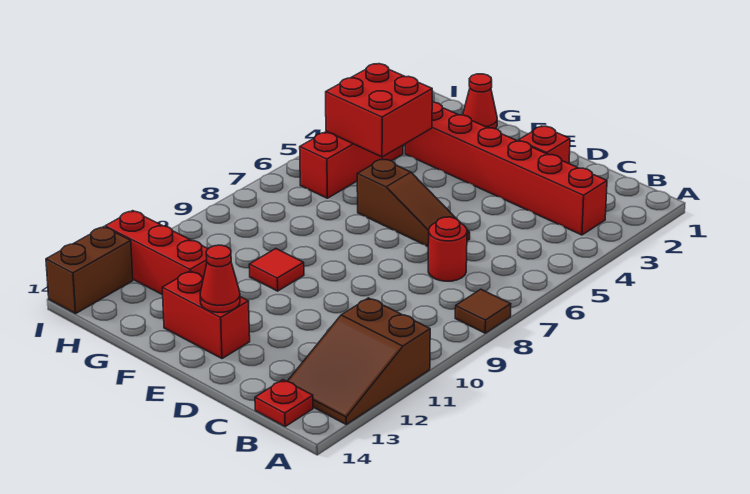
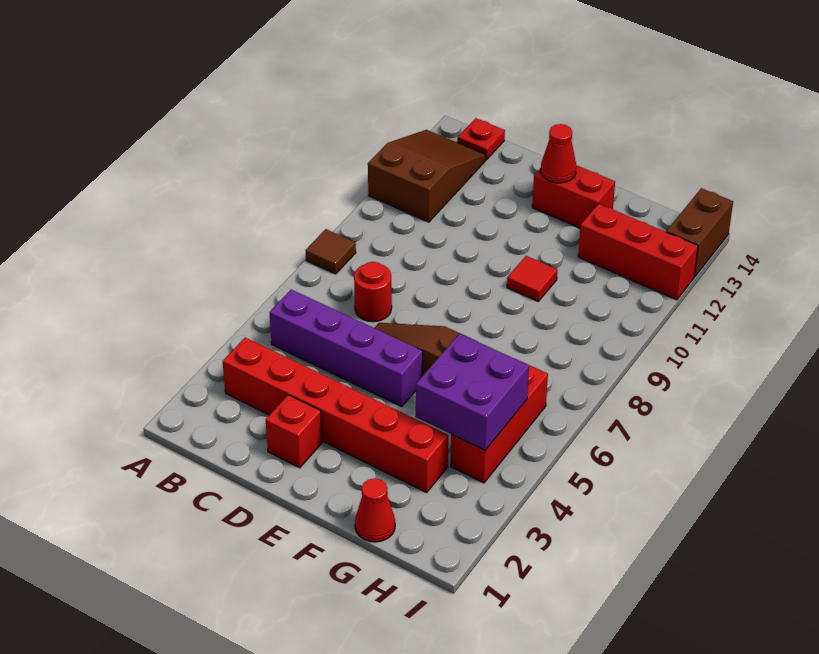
none -> purple brick B5:E5 level 1
red brick G4:H5 level 2 -> purple brick G4:H5 level 2

